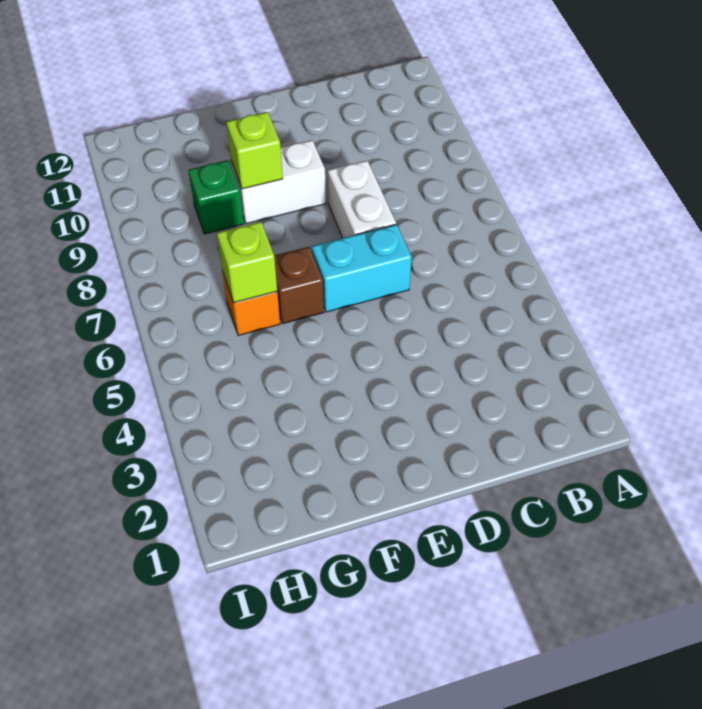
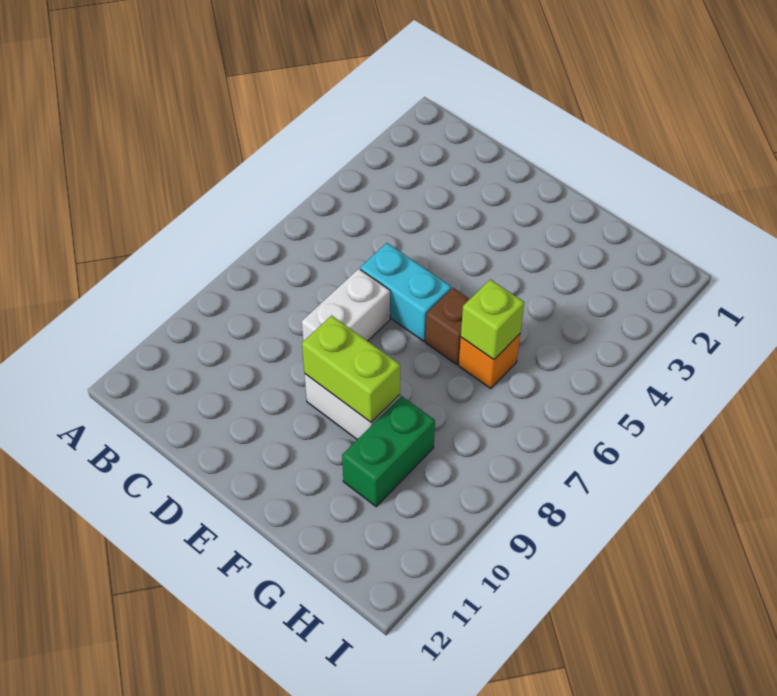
lime brick F9 level 2 -> lime brick E9:F9 level 2
green brick G9 level 1 -> green brick G9:G10 level 1

